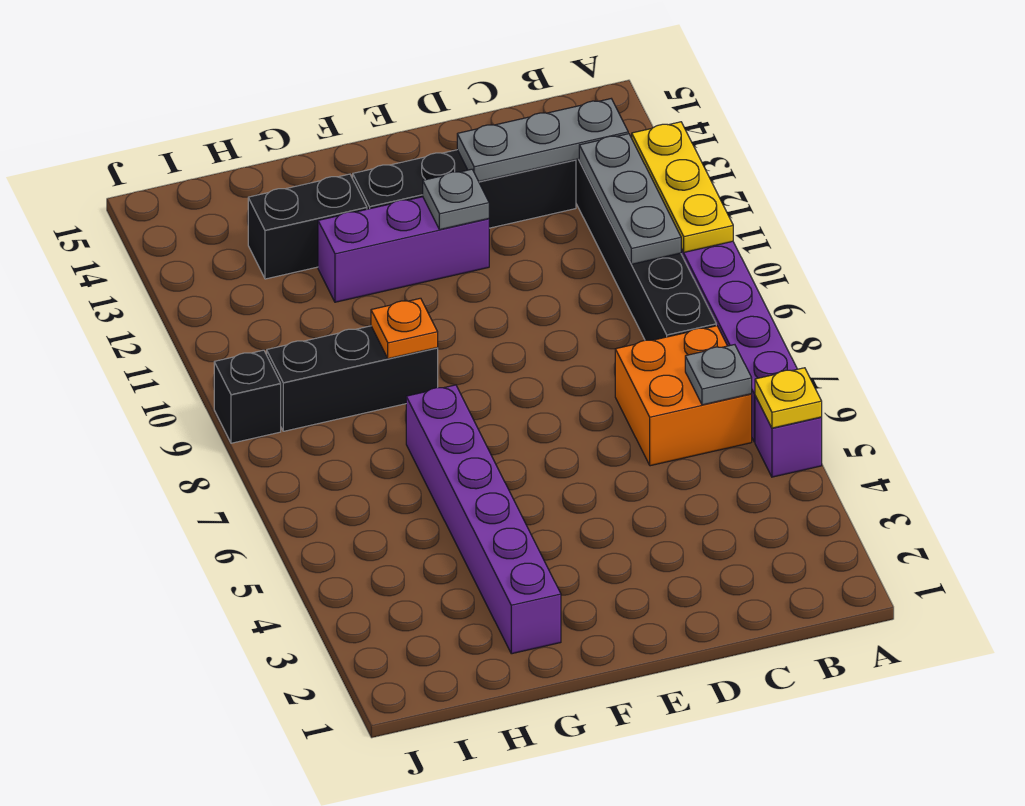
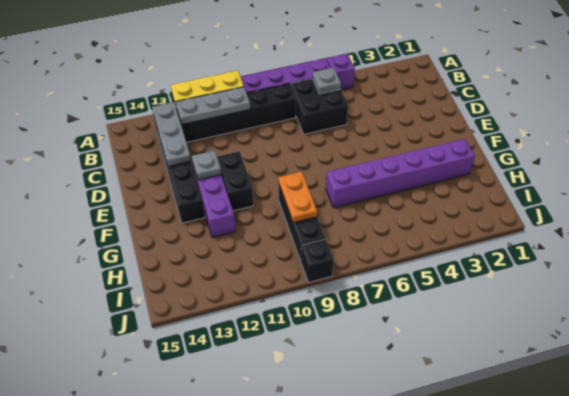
yellow plate A5 level 2 -> none
orange brick B6:C7 level 1 -> black brick B6:C7 level 1
orange plate G9 level 2 -> orange plate G9:H9 level 2
black brick G13:H13 level 1 -> black brick E11:F11 level 1

